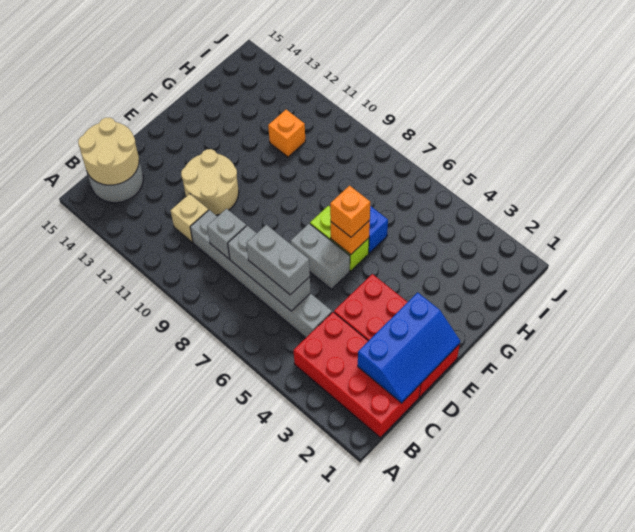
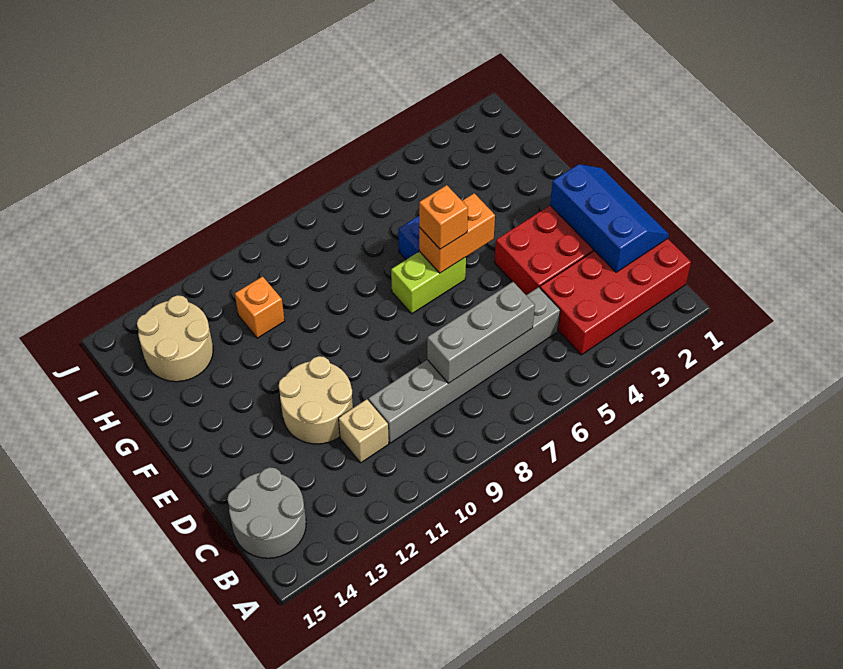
tan round brick B14:C15 level 2 -> tan round brick H13:I14 level 1
grey brick C6:C7 level 3 -> none
grey brick C9 level 2 -> none
grey brick E6:E7 level 1 -> none
orange brick F6 level 2 -> orange brick F5:F6 level 2

